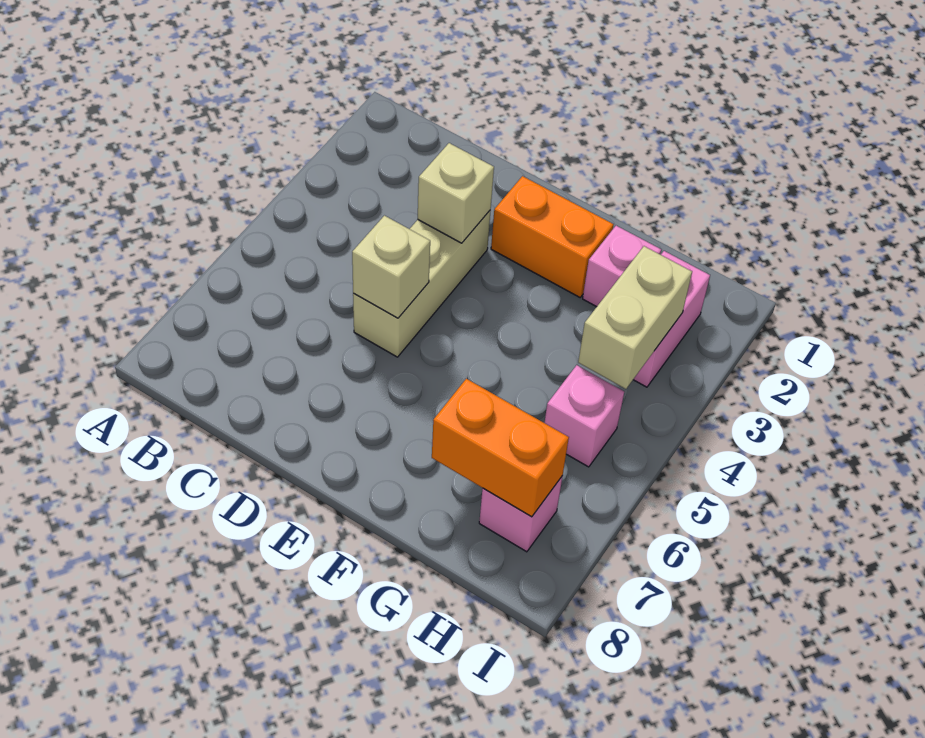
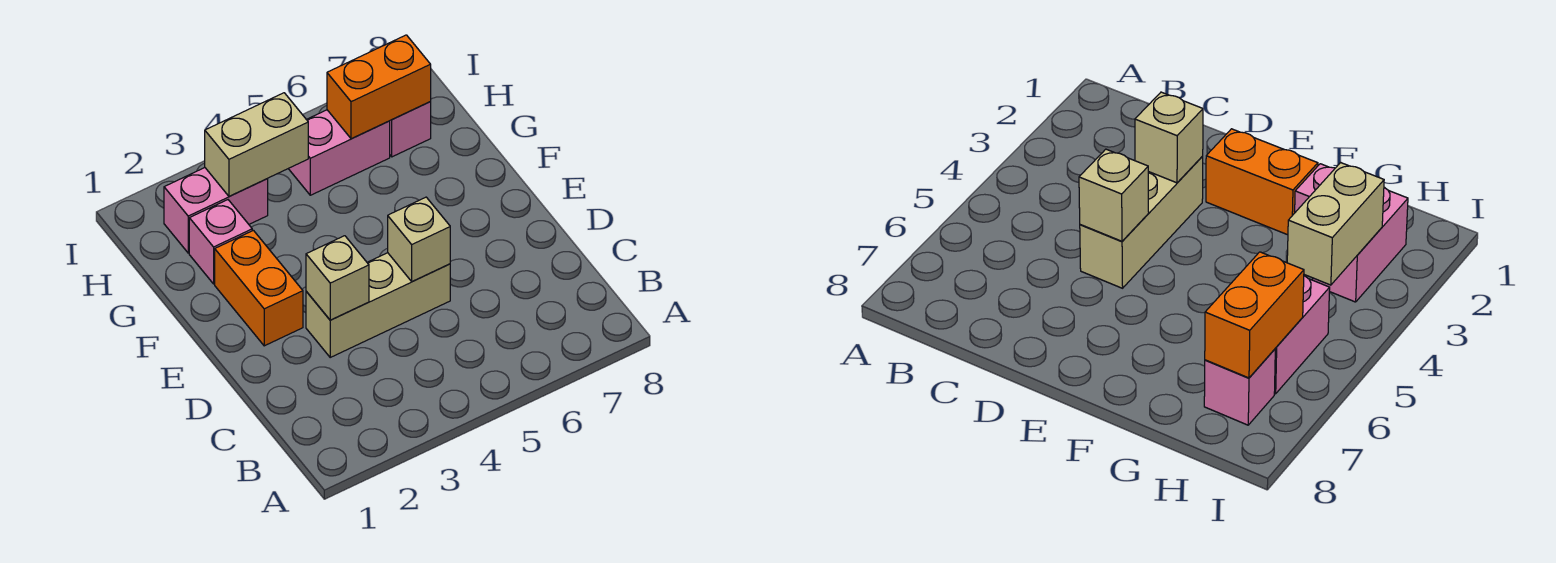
orange brick G7:H7 level 2 -> orange brick H6:H7 level 2
pink brick H5 level 1 -> pink brick H5:H6 level 1

